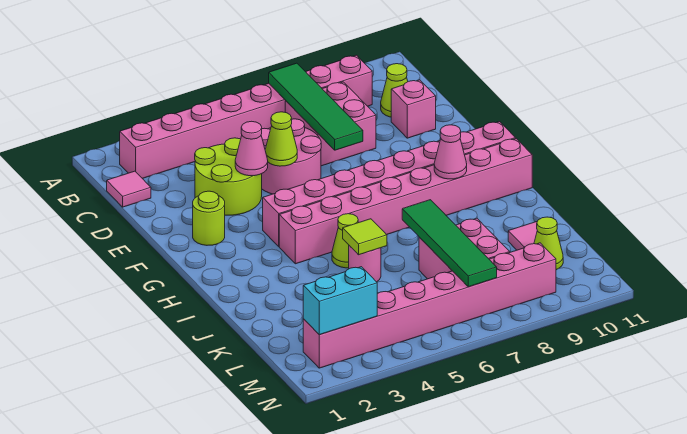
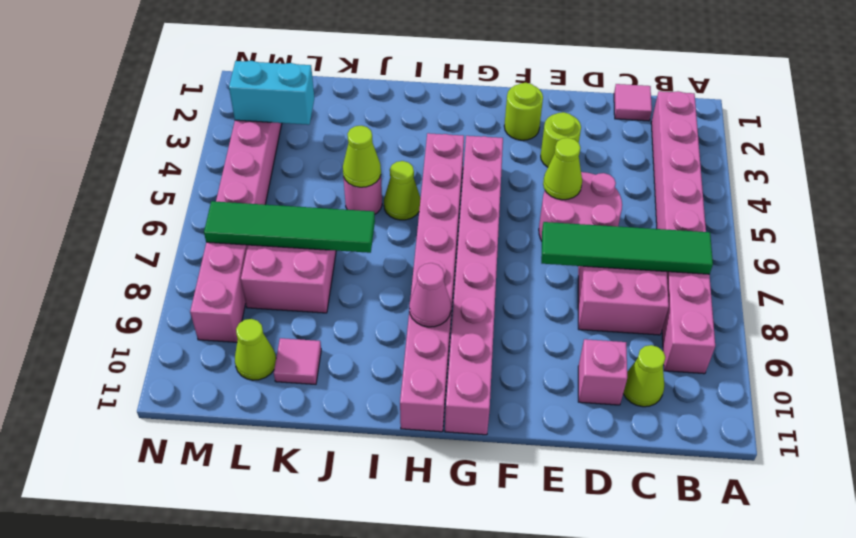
lime round brick D3:E4 level 1 -> lime round brick E3 level 1
pink cone E4 level 2 -> none
lime tile J5 level 2 -> lime cone J5 level 2
cyan brick M2:M3 level 2 -> cyan brick L3:M3 level 2

